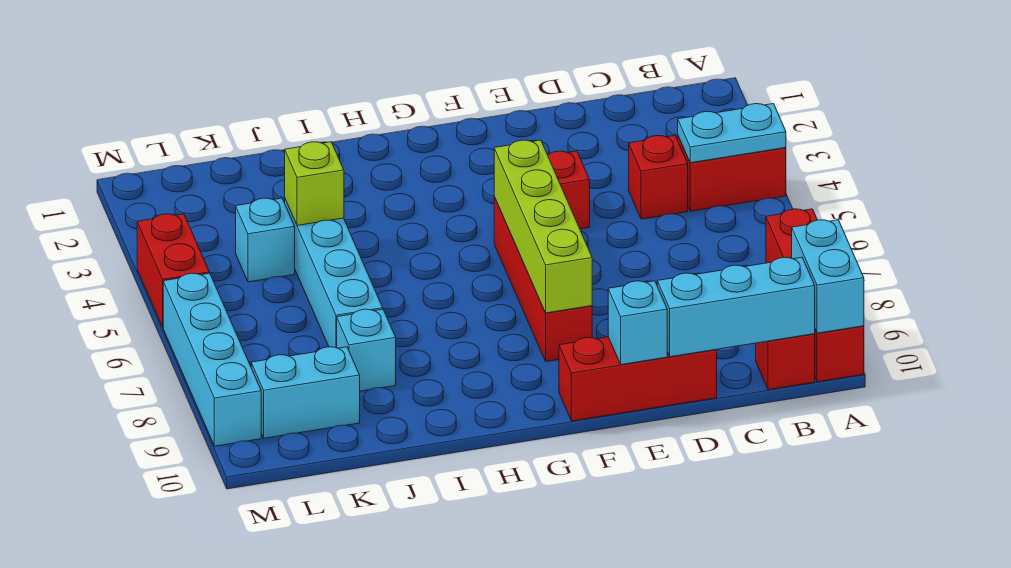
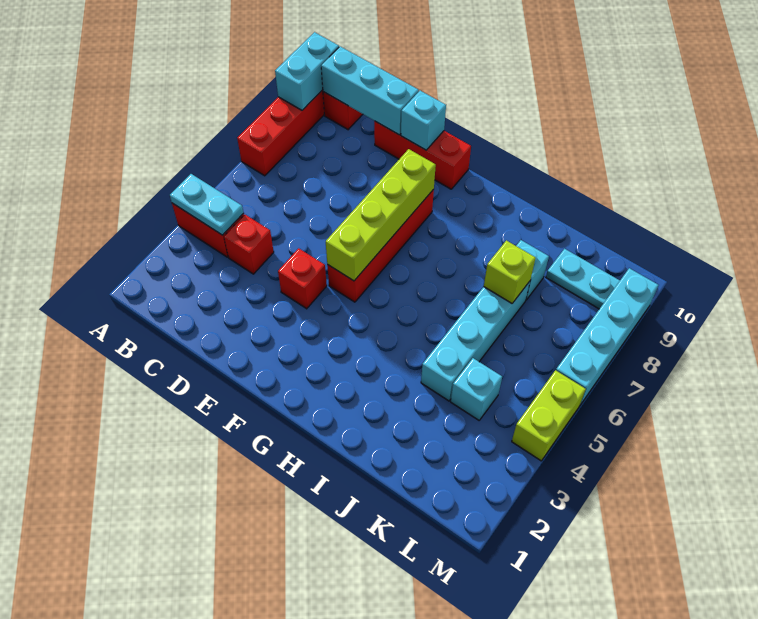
lime brick J4 level 2 -> lime brick J7 level 2
cyan brick K9:L9 level 1 -> cyan plate K9:L9 level 1
red brick M4:M5 level 1 -> lime brick M4:M5 level 1

